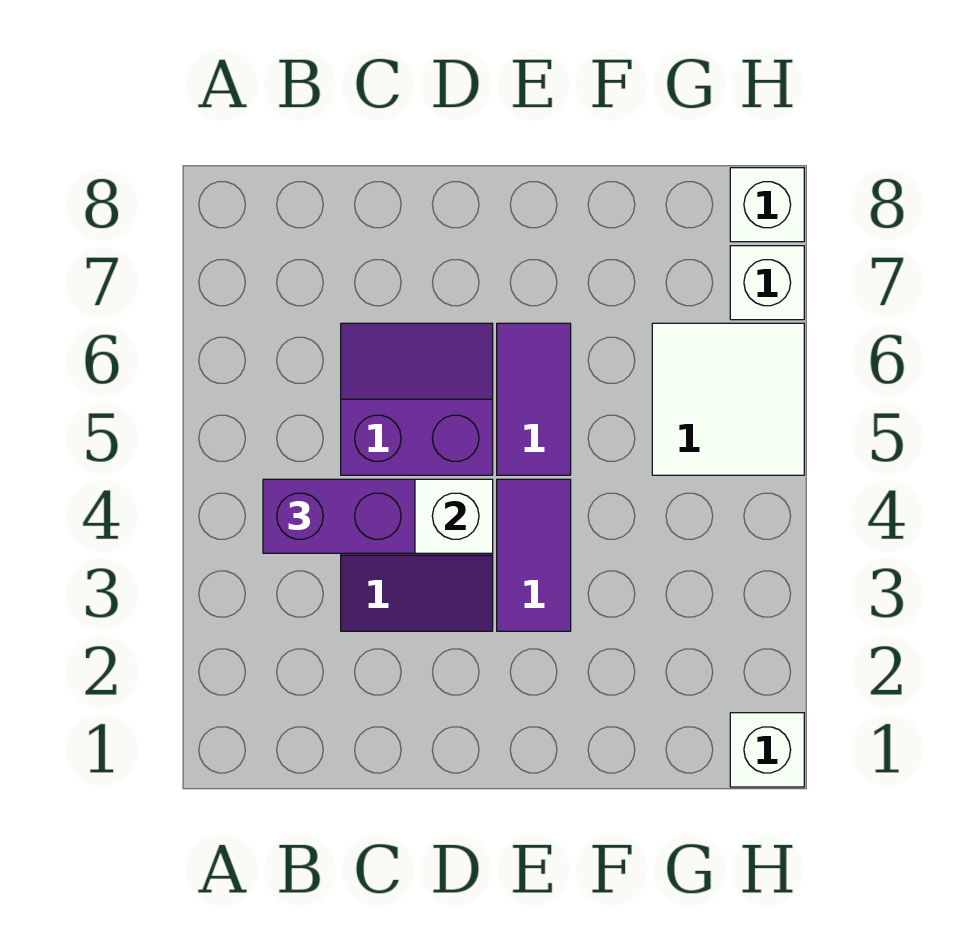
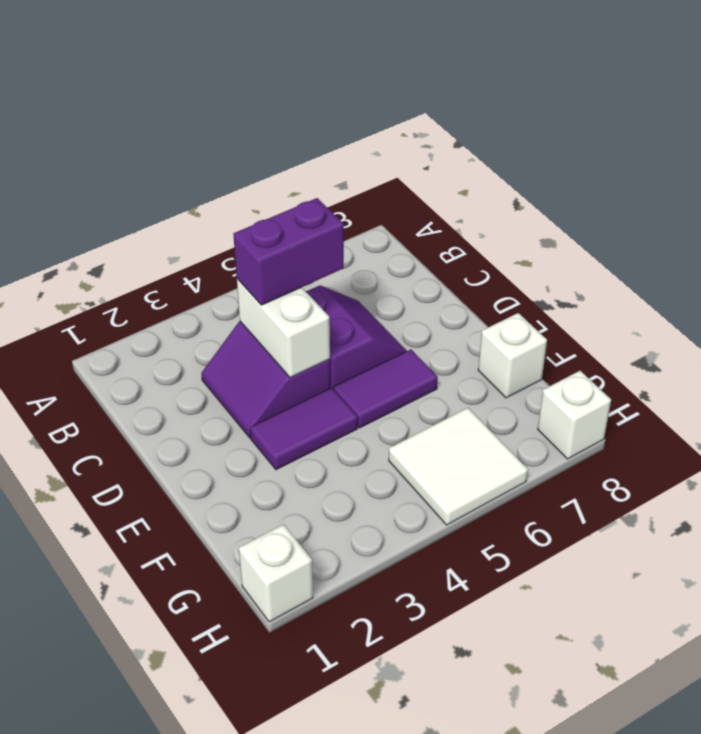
purple brick B4:C4 level 3 -> purple brick C4:C5 level 3
white brick H7 level 1 -> white brick F8 level 1

